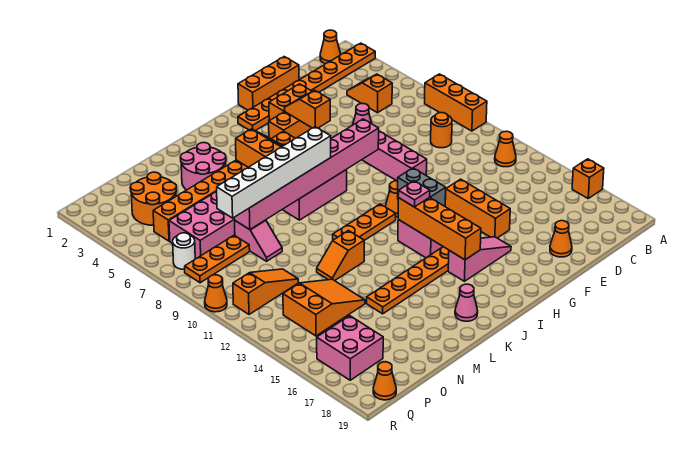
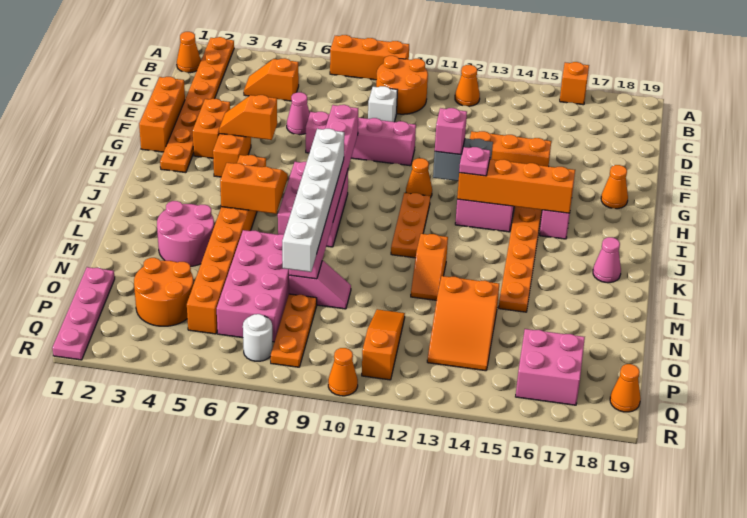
orange round brick C9 level 1 -> orange round brick B9:C10 level 1
none -> white brick D9 level 1
orange cone E18 level 1 -> orange cone G18 level 1
none -> pink brick H12 level 3
orange slope N13:P14 level 1 top P -> orange slope N13:P14 level 1 top N
none -> pink plate O1:R1 level 1

